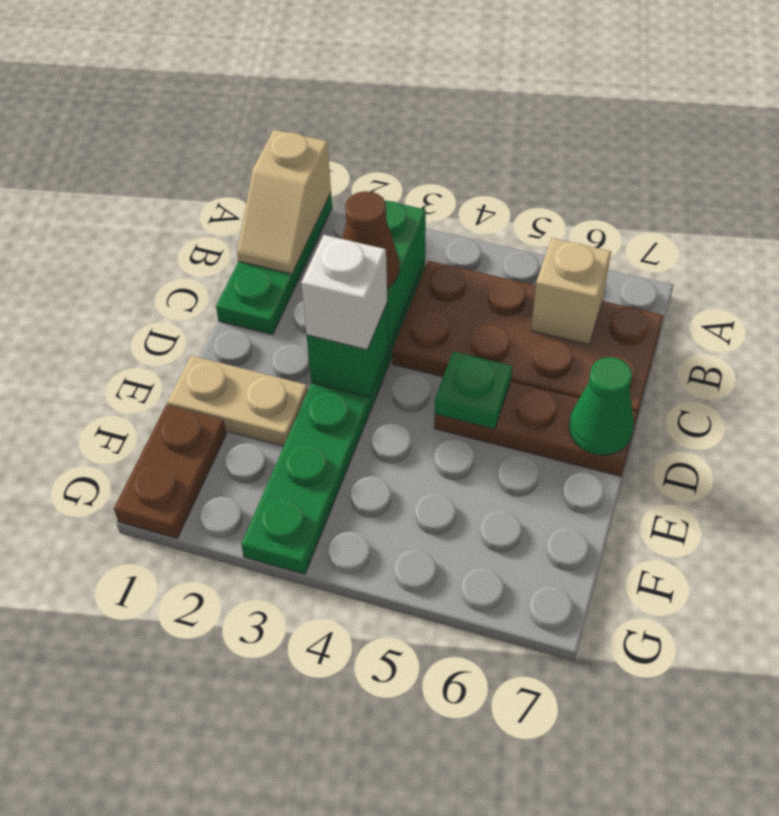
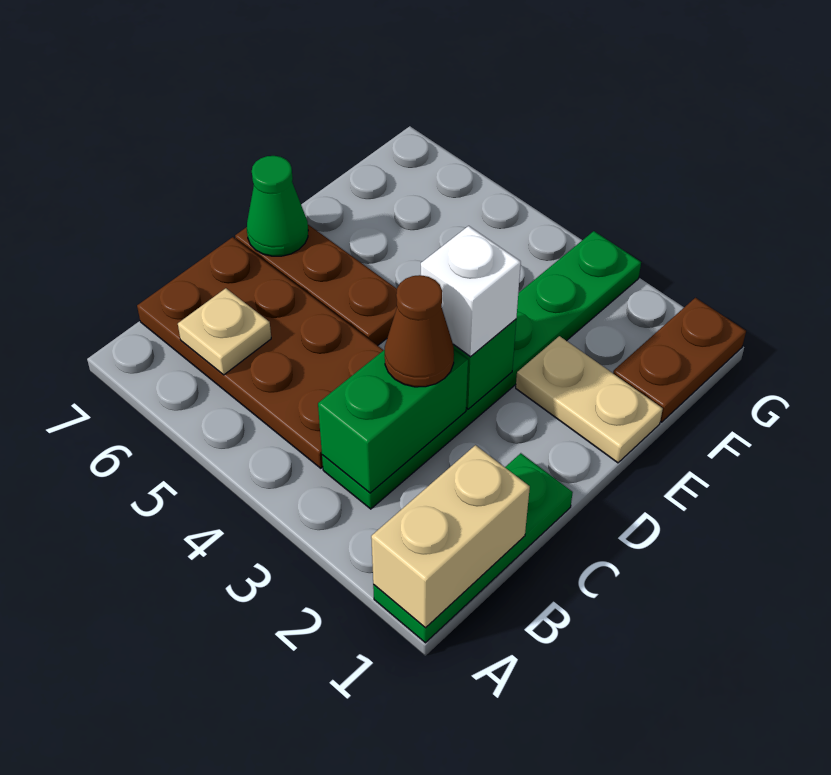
tan slope A1:B1 level 2 top A -> tan brick A1:B1 level 2
tan brick B6 level 2 -> tan plate B6 level 2
green plate D5 level 2 -> none

